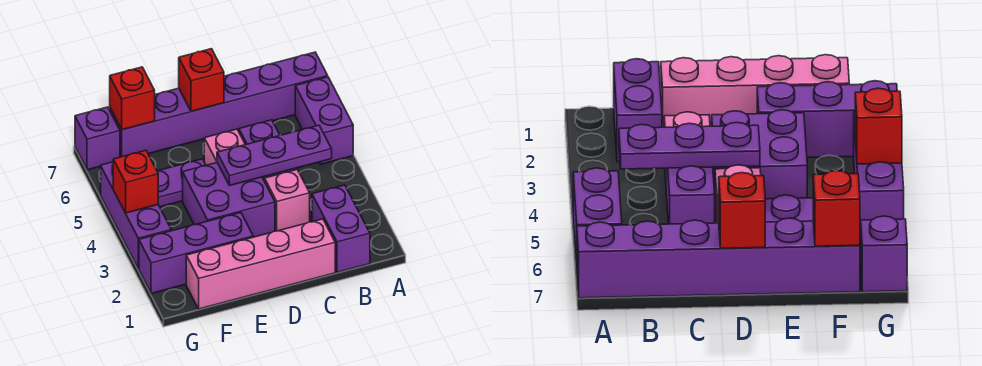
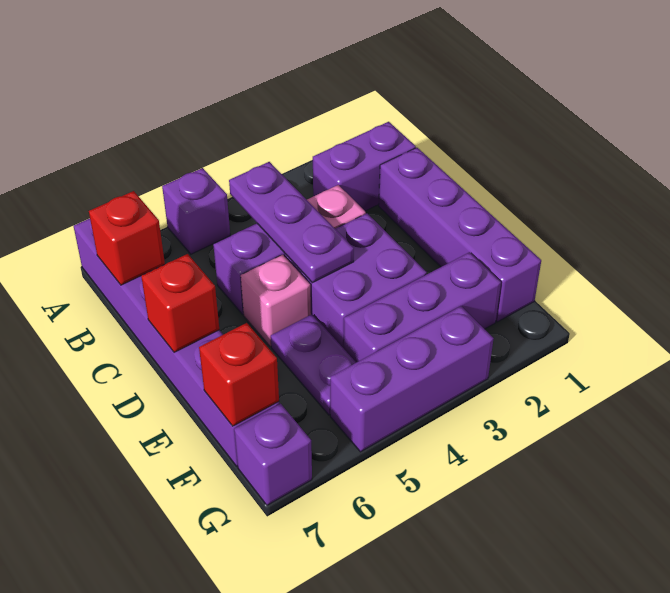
purple brick A5:A6 level 1 -> purple brick A5 level 1
pink brick C1:F1 level 1 -> purple brick C1:F1 level 1
purple brick E2:G2 level 1 -> purple brick F2:F4 level 1
red brick G4 level 2 -> red brick B7 level 2

